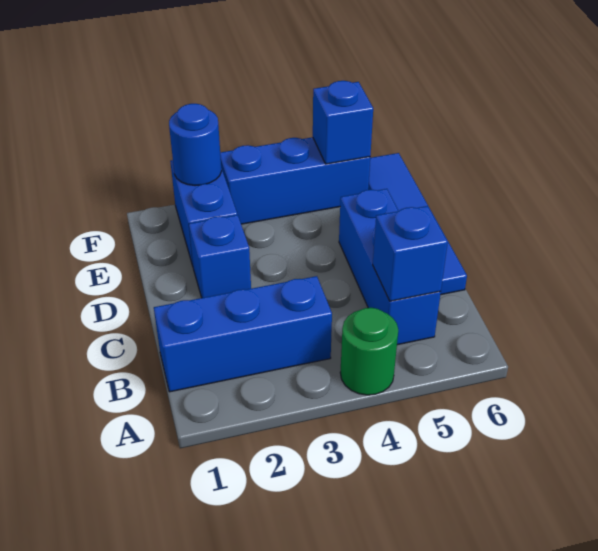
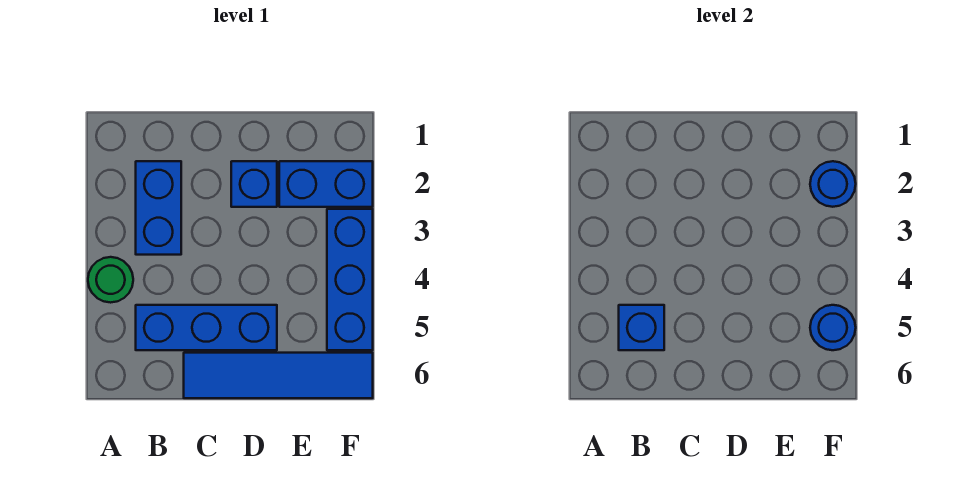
blue brick B1:B3 level 1 -> blue brick B2:B3 level 1
blue brick F5 level 2 -> blue round brick F5 level 2

